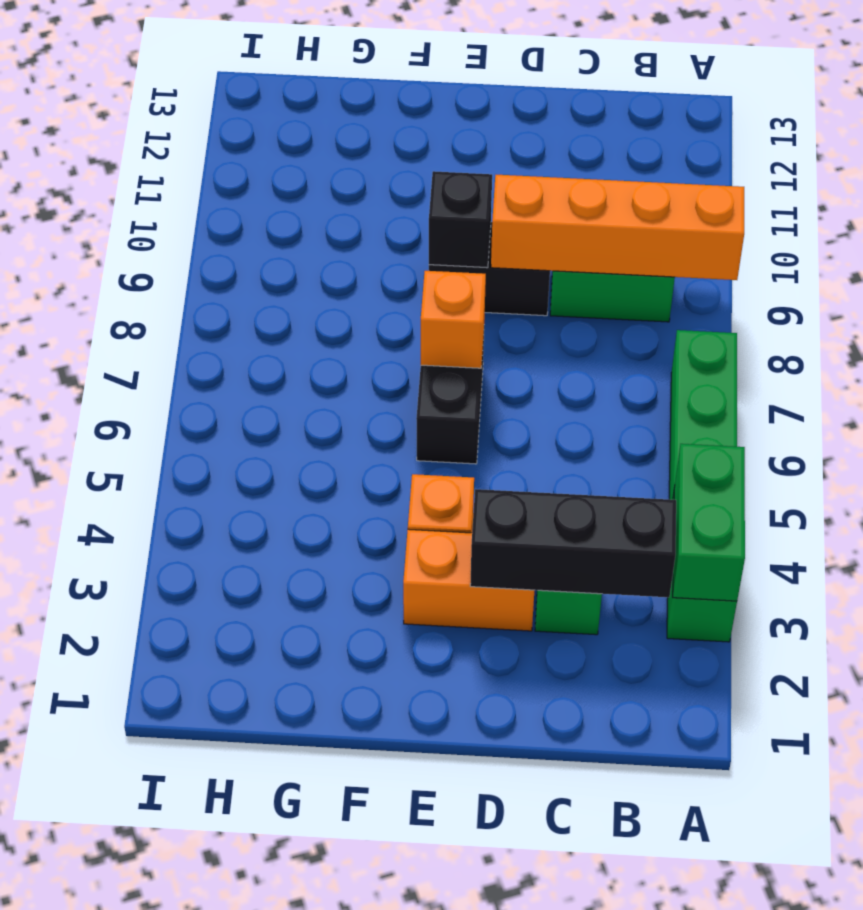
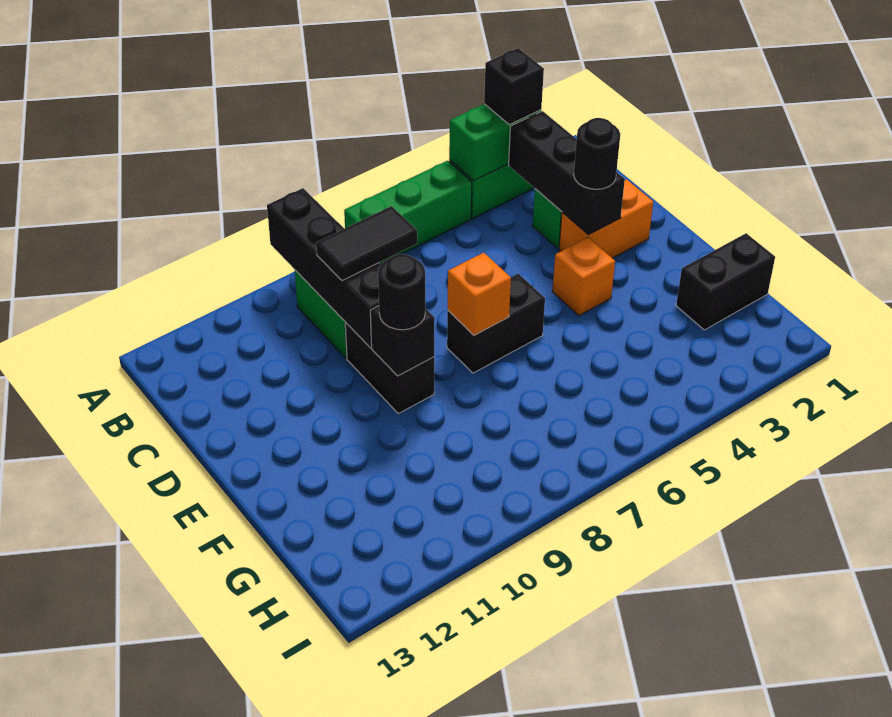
none -> black brick A3 level 3
orange brick A9:D9 level 2 -> black brick A9:D9 level 2
none -> black tile C8:C9 level 3
orange brick D3:E3 level 1 -> orange brick D2:D3 level 1
none -> black round brick D3 level 3
none -> black round brick E9 level 3
none -> black brick G1:G2 level 1

